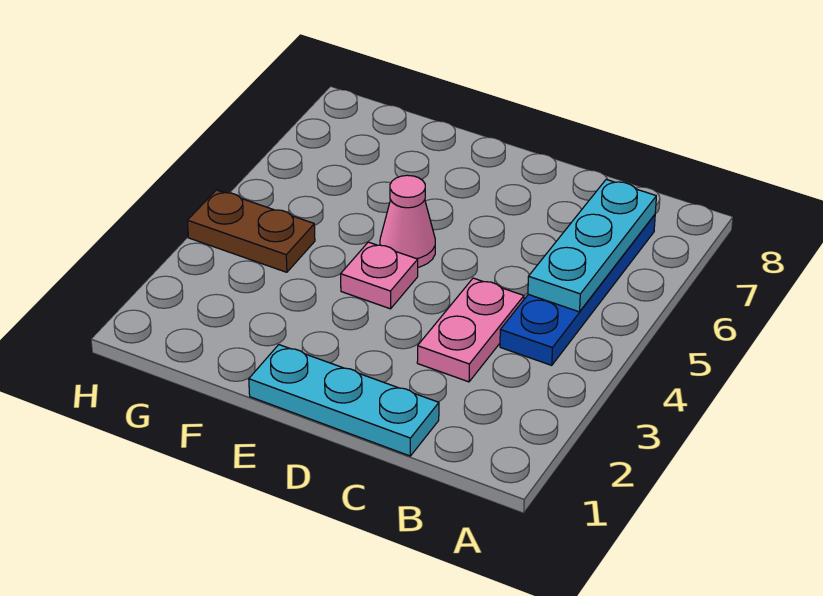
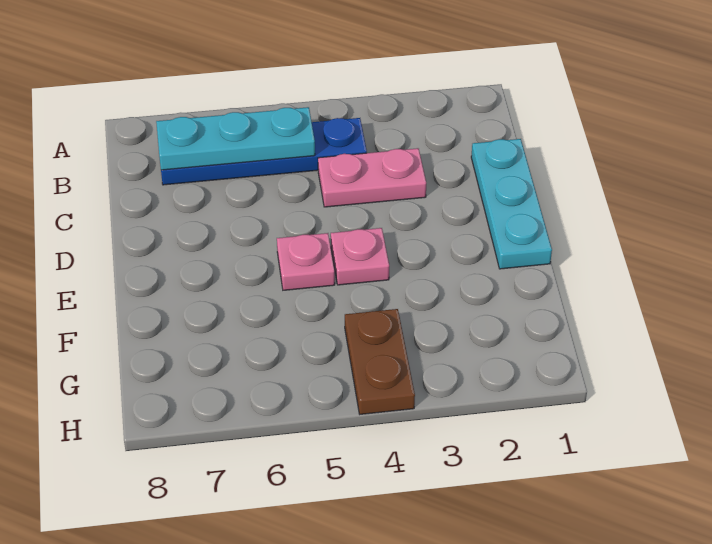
pink cone E5 level 1 -> pink plate E5 level 1

